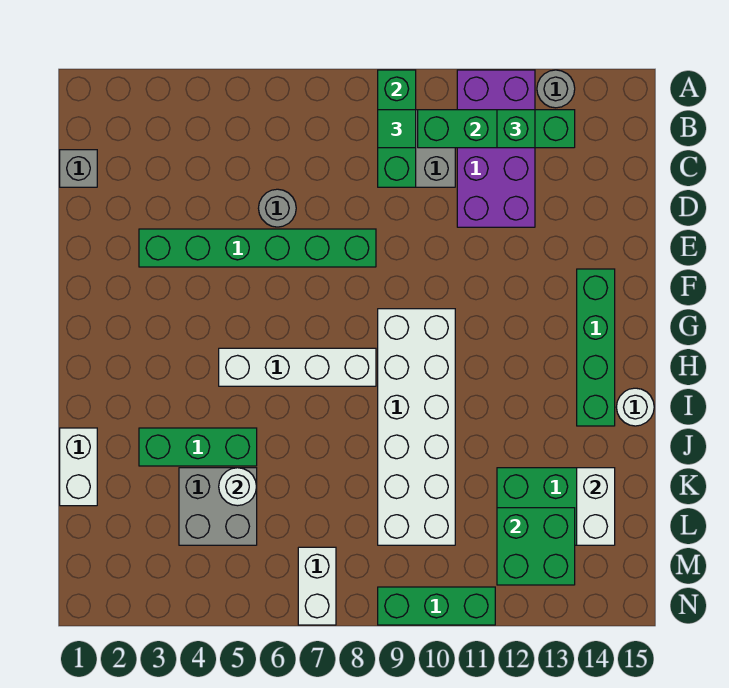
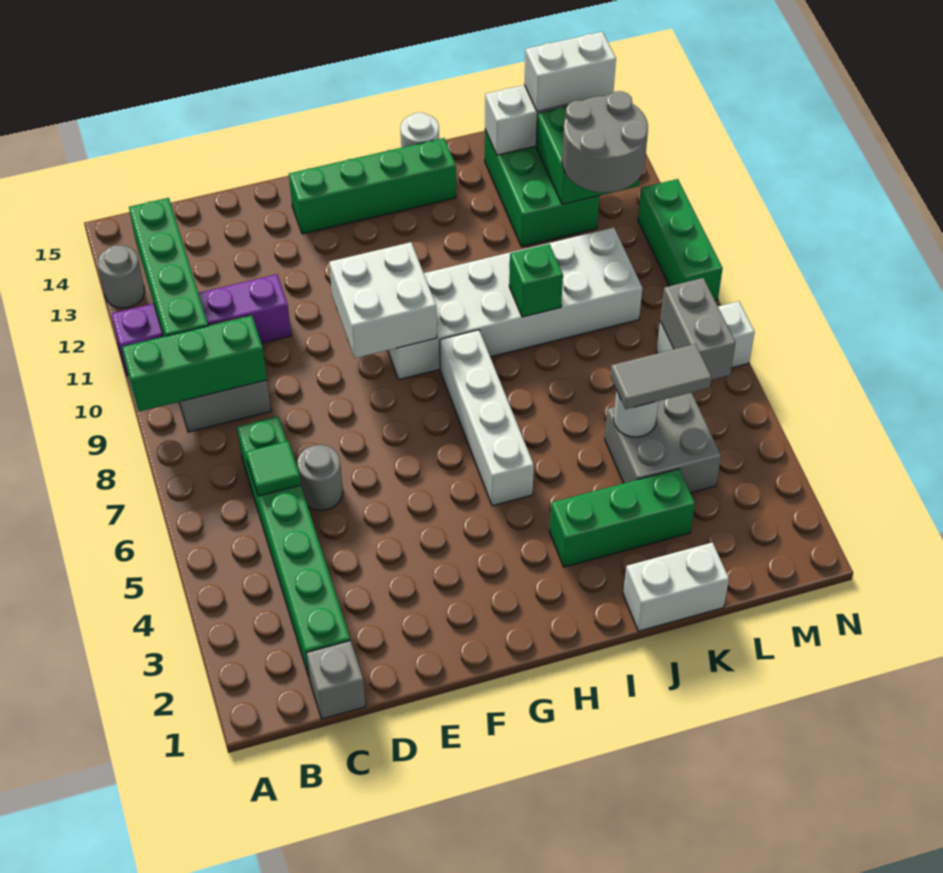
purple brick A11:D12 level 1 -> purple brick A11:D11 level 1
green tile B9 level 3 -> green tile C6 level 2
green brick B12 level 3 -> green brick J9 level 2
green brick E3:E8 level 1 -> green brick C2:C7 level 1
none -> white brick F9:G10 level 2
green brick J3:J5 level 1 -> green brick I3:K3 level 1
none -> grey tile K5:L5 level 3
none -> grey round brick L11:M12 level 3
none -> white brick L14:M14 level 3
none -> grey brick M6:M7 level 2

